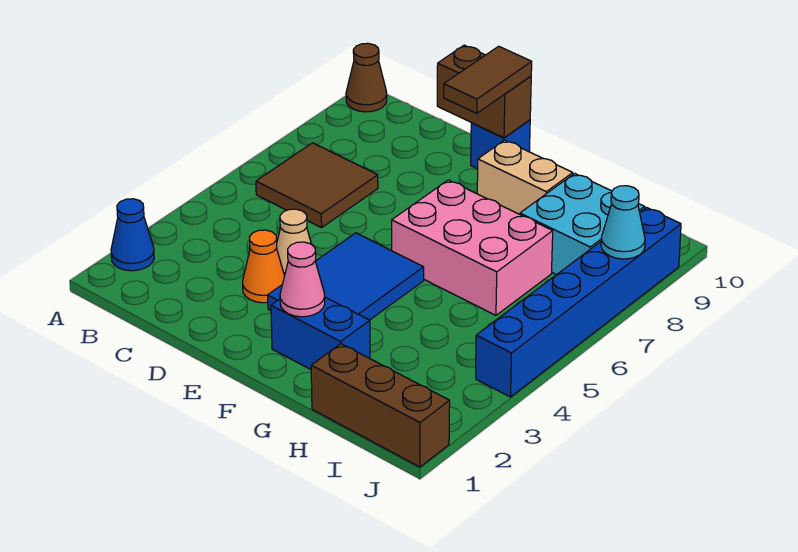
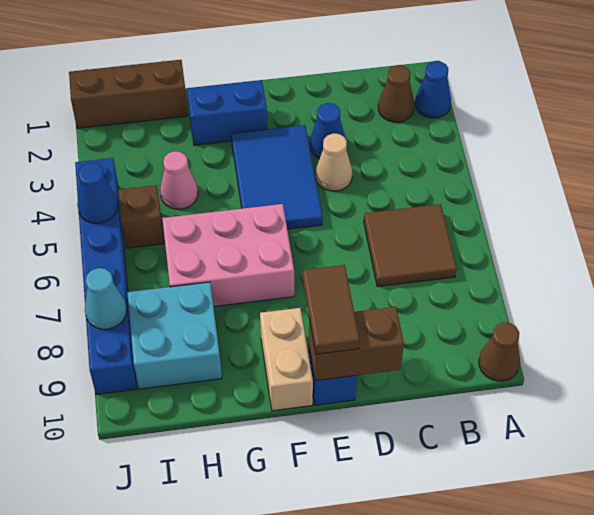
none -> brown cone B2 level 1
orange cone D3 level 1 -> blue cone D3 level 1
pink cone F2 level 2 -> pink cone H4 level 1
tan brick F9:G9 level 1 -> tan brick F9:F10 level 1
none -> brown brick I5 level 1
none -> blue cone J5 level 2

